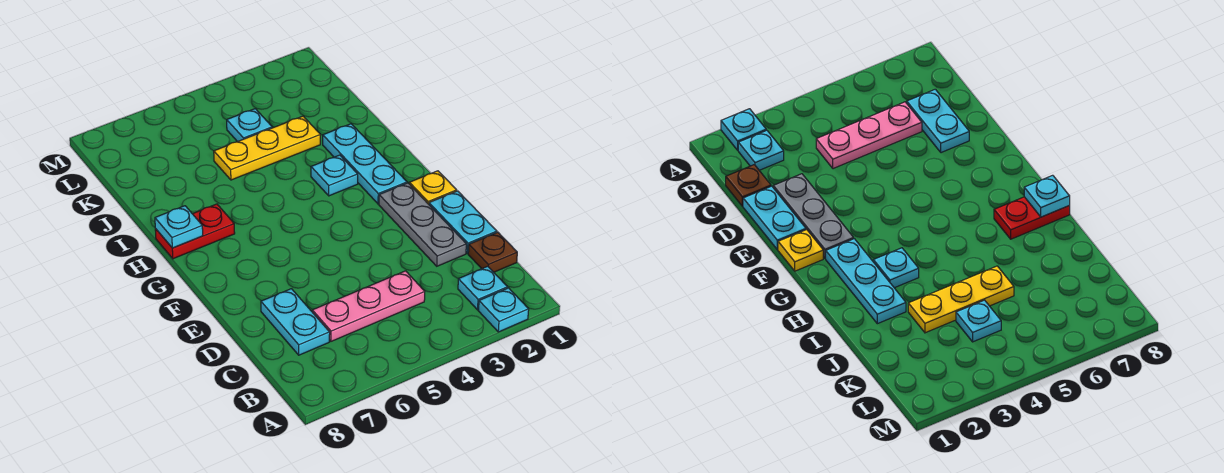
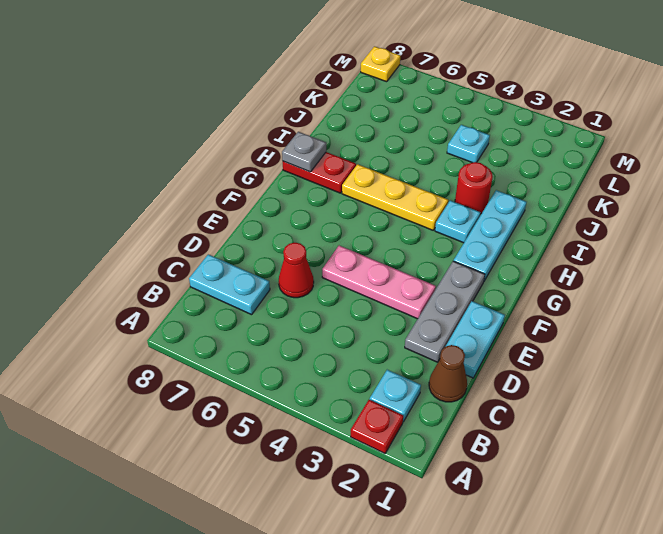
cyan plate A2 level 1 -> red plate A2 level 1
brown plate C1 level 1 -> brown cone C1 level 1
pink plate C4:C6 level 1 -> pink plate E3:E5 level 1
cyan plate C7:D7 level 1 -> cyan plate C7:C8 level 1
none -> red cone D6 level 1
yellow plate F1 level 1 -> yellow plate M8 level 1
cyan plate H8 level 2 -> grey plate H8 level 2
none -> red round brick I3 level 1
yellow plate J3:J5 level 1 -> yellow plate H4:H6 level 1

